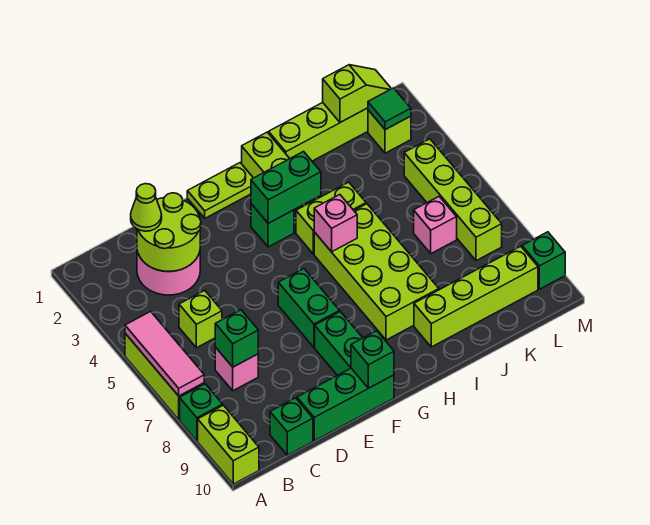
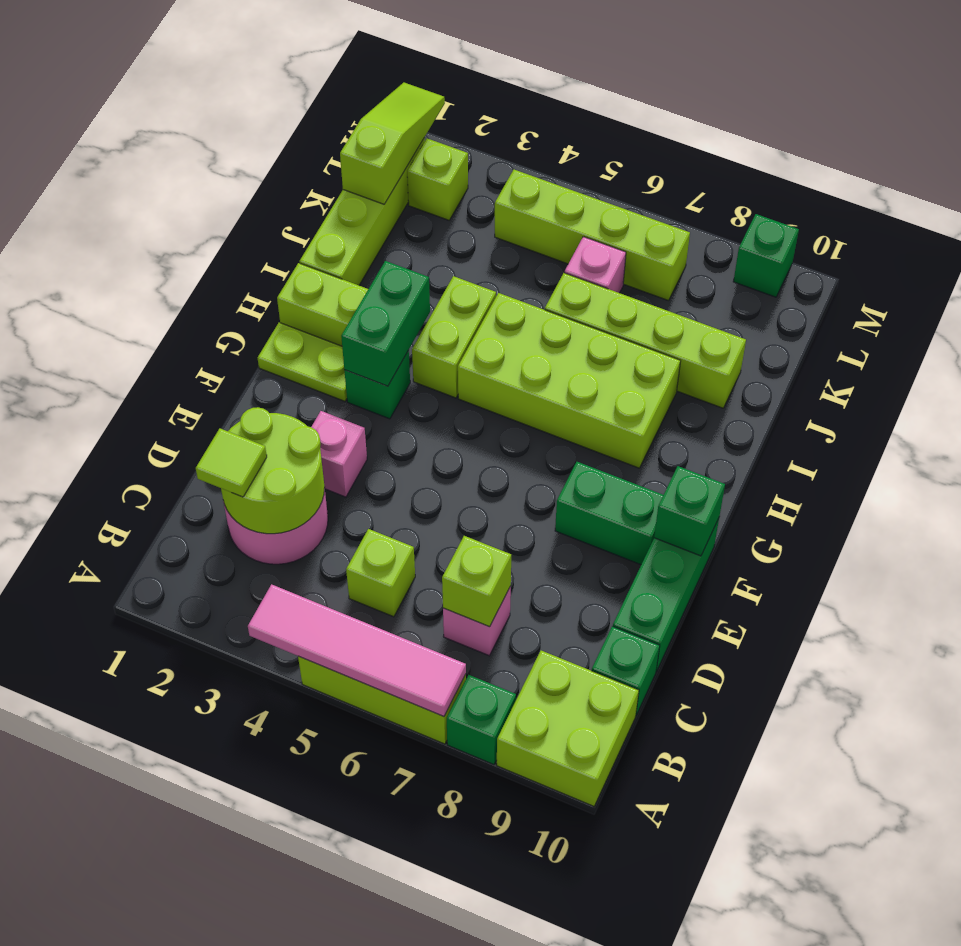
pink tile A5:A7 level 2 -> pink tile A4:A7 level 2
lime brick A9:A10 level 1 -> lime brick A9:B10 level 1
lime cone C2 level 3 -> lime tile C2 level 3
green brick C7 level 2 -> lime brick C7 level 2
lime plate F1:G1 level 1 -> lime plate G1:G2 level 1
green brick F6:F7 level 1 -> none
pink brick H5 level 2 -> pink brick E3 level 1
lime brick I9:L9 level 1 -> lime brick J6:J9 level 1
lime slope K1:L1 level 2 top K -> lime slope K1:M1 level 2 top K
green tile L2 level 2 -> none

